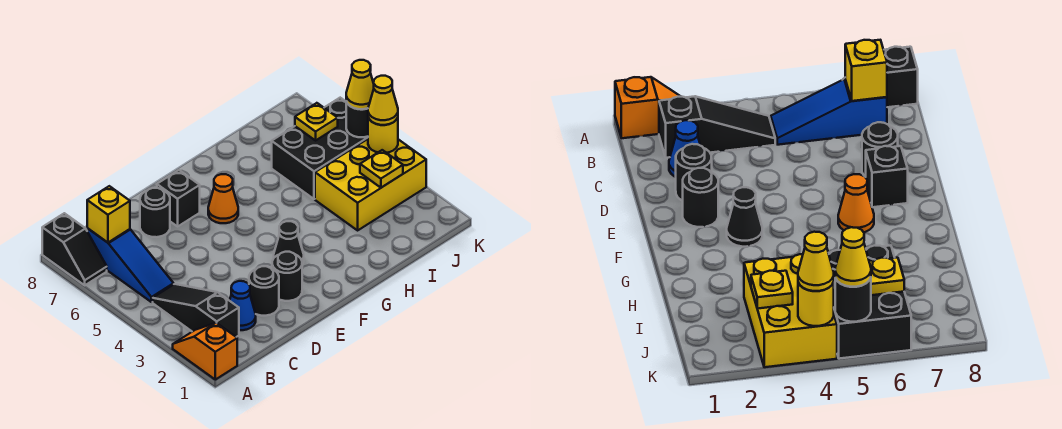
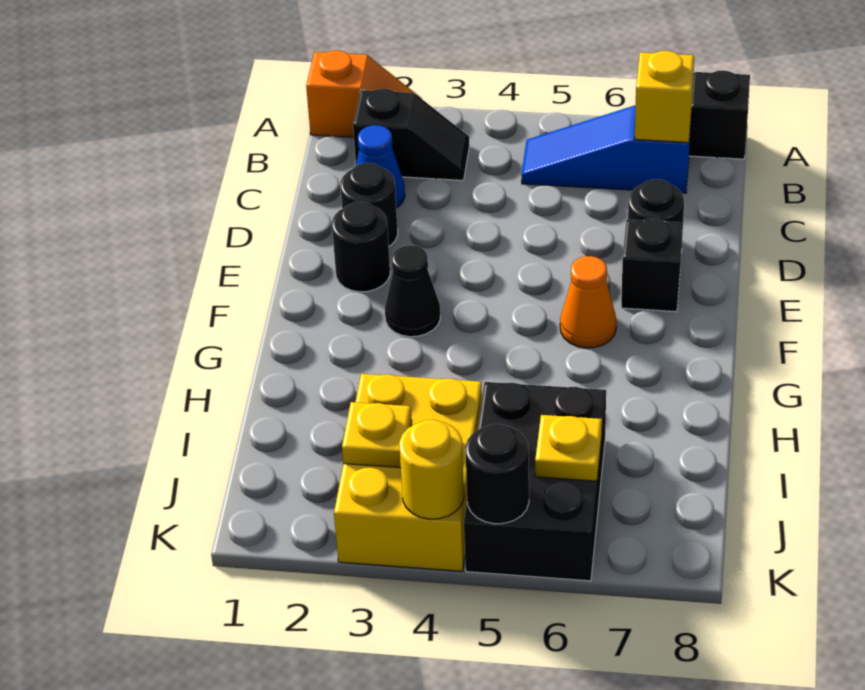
black slope B2:B4 level 1 top 2 -> black slope B2:B3 level 1 top 2
yellow cone K4 level 3 -> none
yellow cone K5 level 3 -> none

